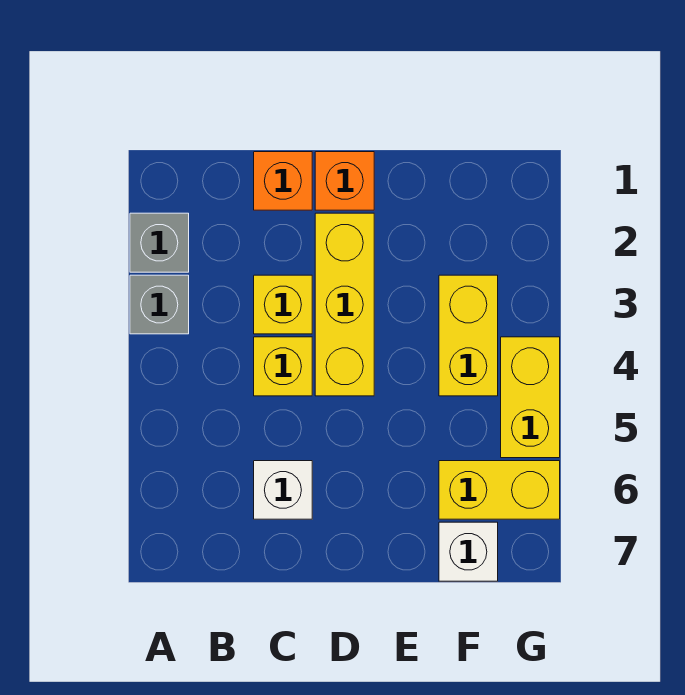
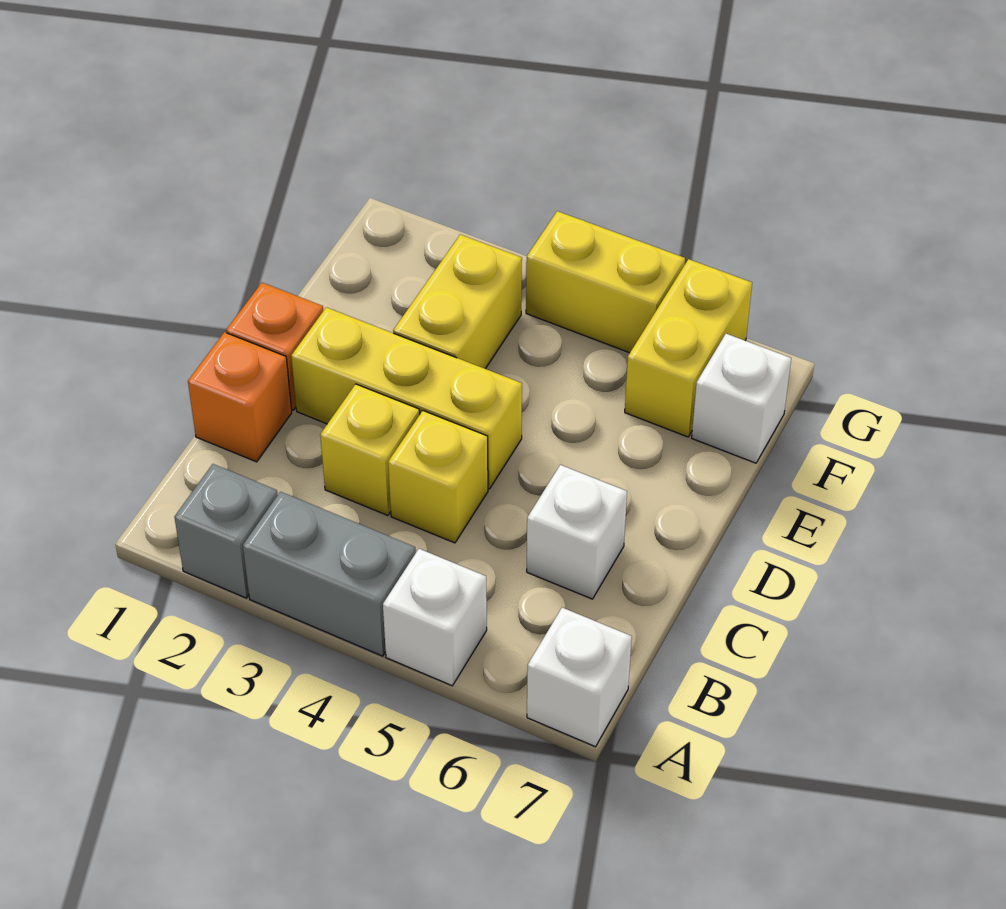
grey brick A3 level 1 -> grey brick A3:A4 level 1
none -> white brick A5 level 1
none -> white brick A7 level 1
yellow brick F3:F4 level 1 -> yellow brick E3:F3 level 1

